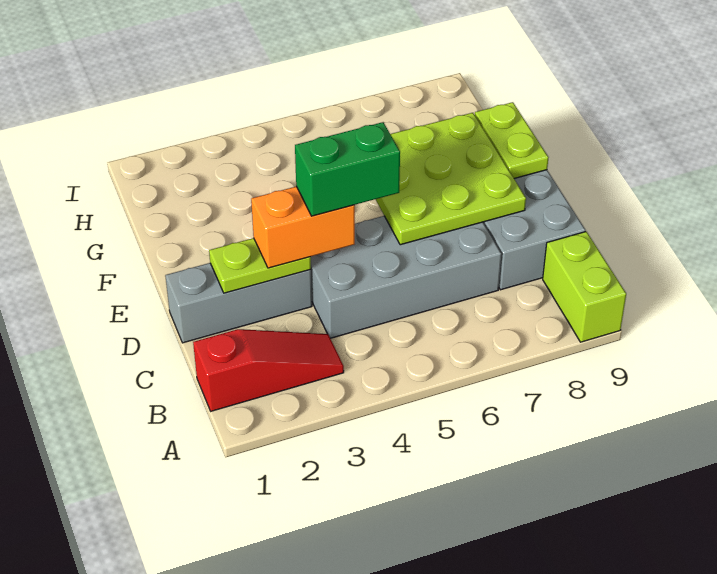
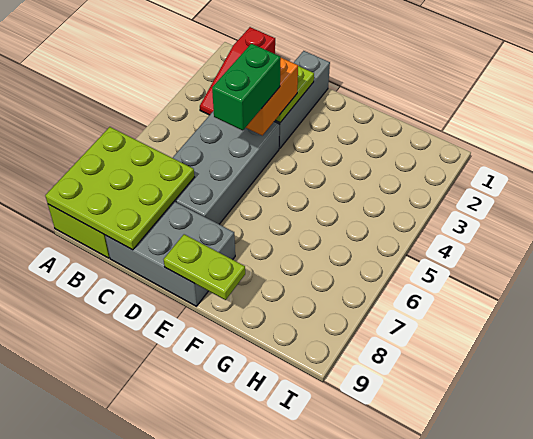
lime plate D6:F8 level 2 -> lime plate A7:C9 level 2

